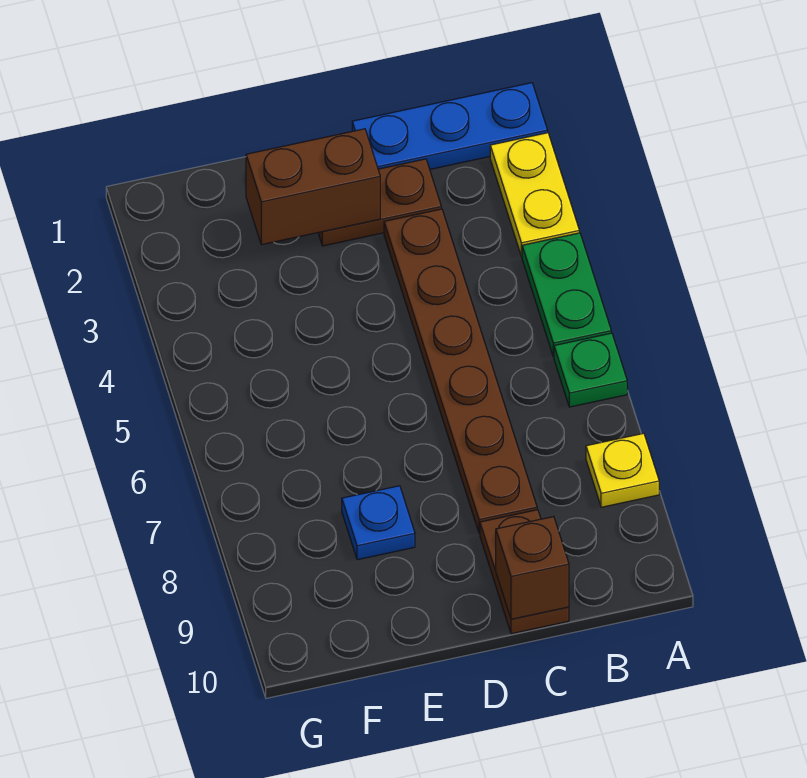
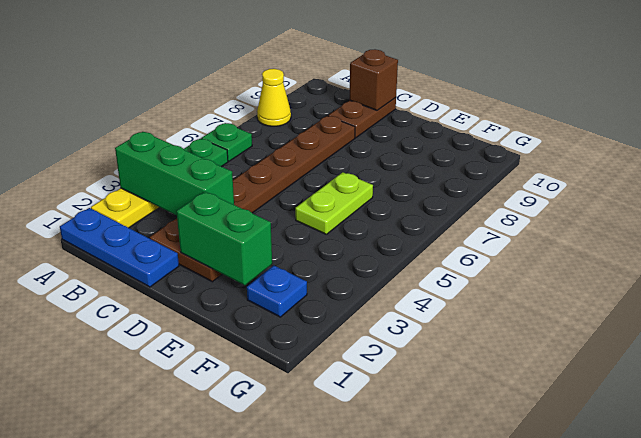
none -> green brick A3:C3 level 2
yellow plate A8 level 1 -> yellow cone A8 level 1
brown brick D2:E2 level 2 -> green brick D2:E2 level 2
none -> lime plate E5:E6 level 1
blue plate E8 level 1 -> blue plate F2 level 1

